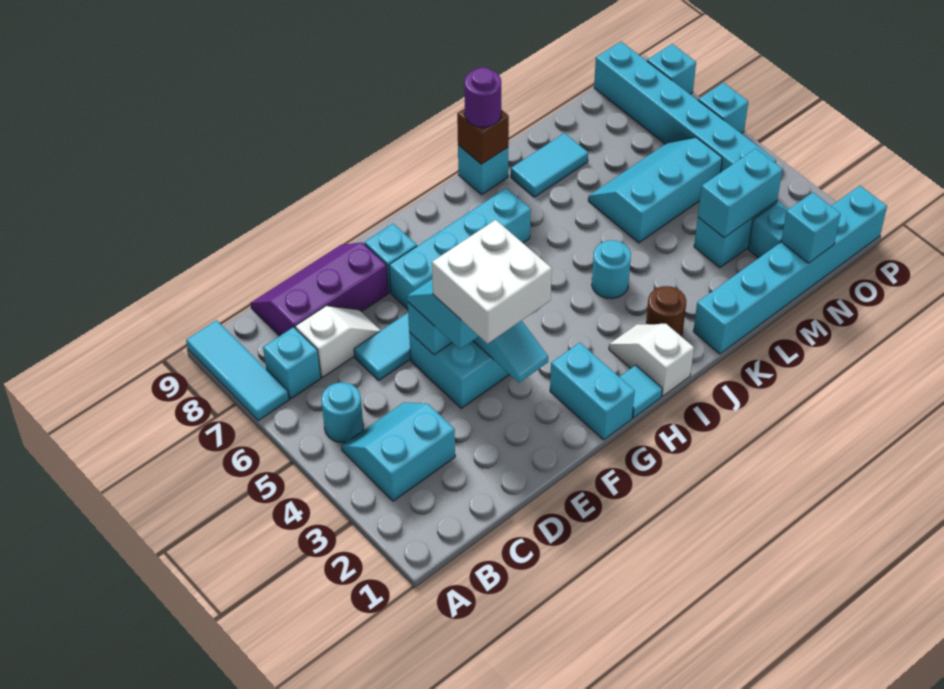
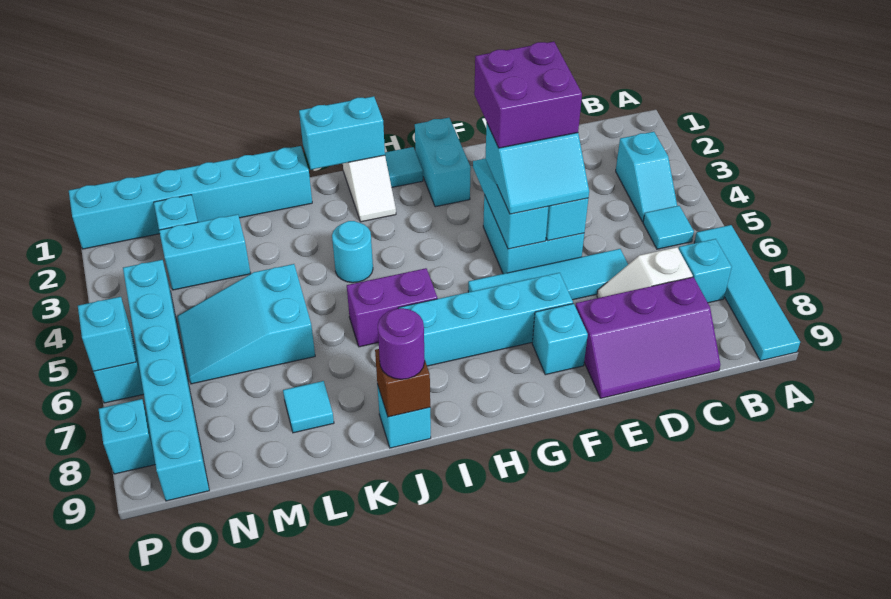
cyan tile A7:A9 level 1 -> cyan tile A6:A9 level 1
cyan slope B3:C4 level 1 top 3 -> cyan slope B3:B4 level 1 top 3
cyan round brick B5 level 1 -> cyan tile B5 level 1
white brick E3:F4 level 4 -> purple brick E3:F4 level 4
none -> purple brick I6:J6 level 1
brown round brick J2 level 1 -> none
cyan tile K8:L8 level 1 -> cyan tile L8 level 1
cyan slope L5:N6 level 1 top 5 -> cyan slope L5:N6 level 1 top L
cyan brick M3:N3 level 2 -> cyan brick I1:J1 level 2
cyan brick N1 level 2 -> cyan brick P6 level 2

